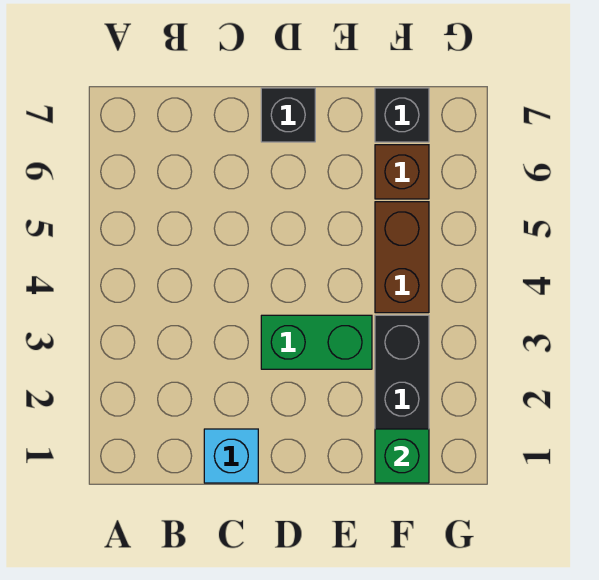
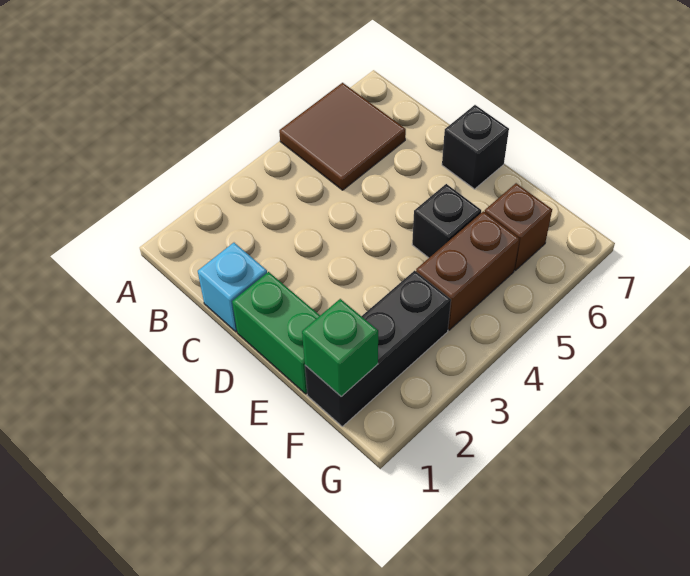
none -> brown tile A5:B6 level 1
green brick D3:E3 level 1 -> green brick D1:E1 level 1
black brick F7 level 1 -> black brick E5 level 1

